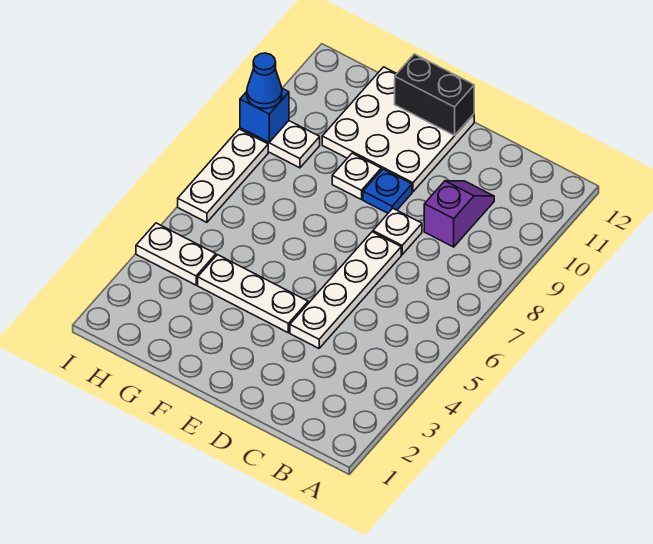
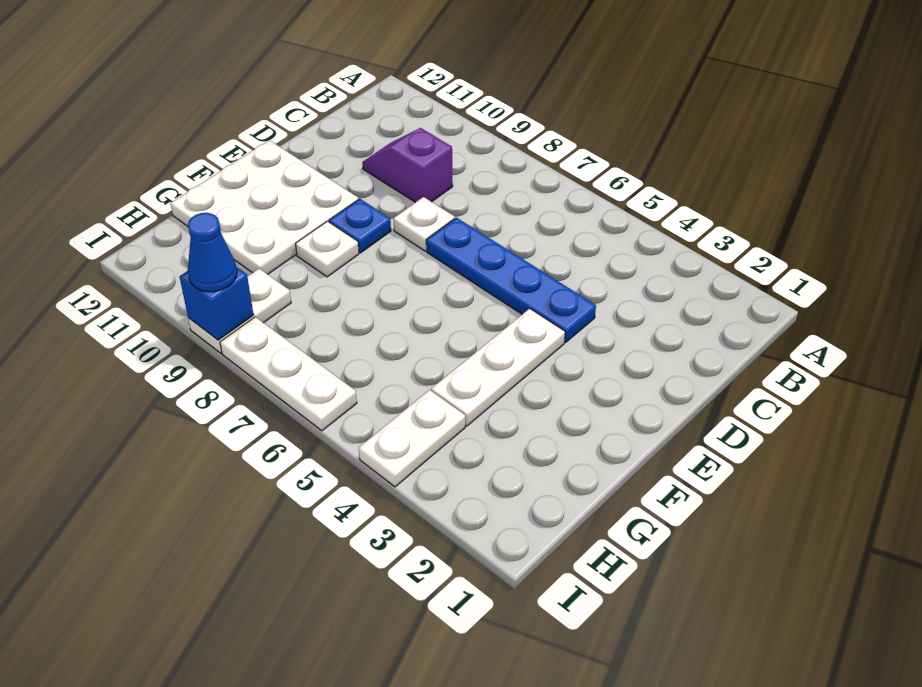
white plate D4:D7 level 1 -> blue plate D4:D7 level 1
black brick E12:F12 level 2 -> none

